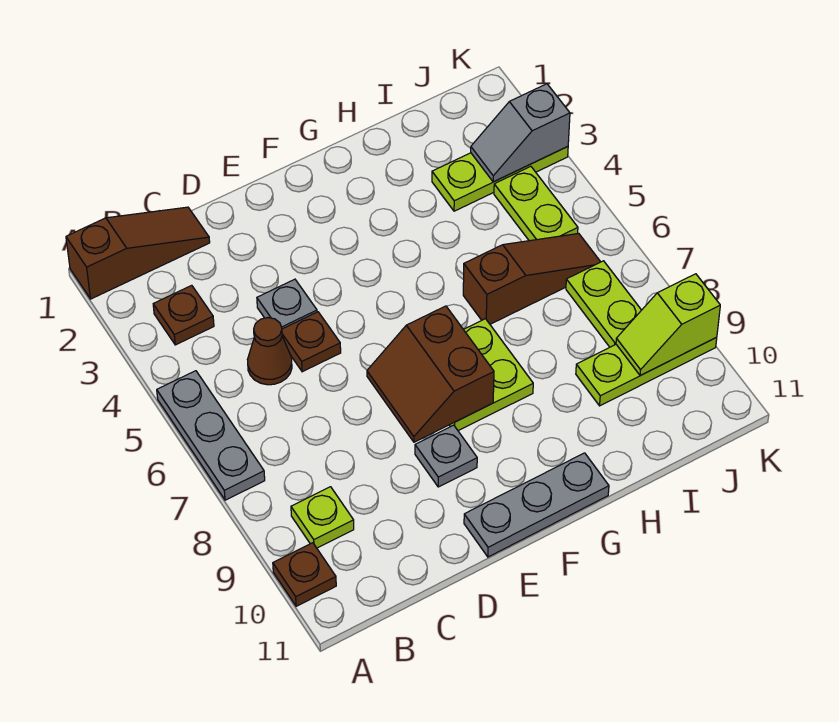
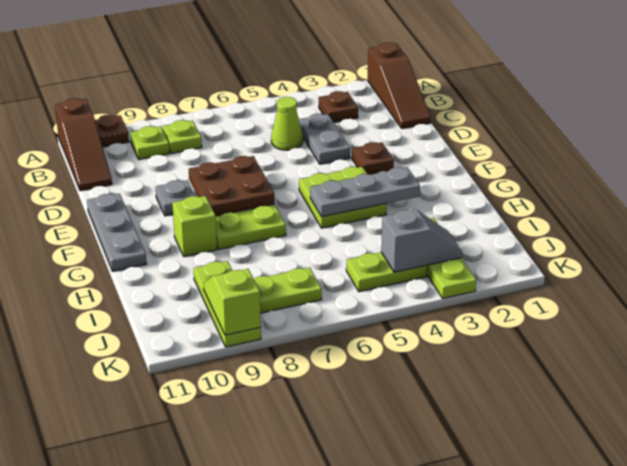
grey plate A5:A7 level 1 -> grey plate G3:G5 level 2
none -> lime plate B8 level 1
brown cone C5 level 1 -> lime cone C5 level 1
grey plate D4 level 1 -> grey plate C4:D4 level 1
brown plate D5 level 1 -> brown plate E3 level 1
brown slope E7:F8 level 2 top F -> brown plate E7:F8 level 2
none -> lime plate F4:G5 level 1
none -> lime brick G9 level 1
brown slope H6:J6 level 1 top H -> brown slope A11:C11 level 1 top A
grey slope J3:K3 level 2 top K -> grey slope J3:J4 level 2 top 4

